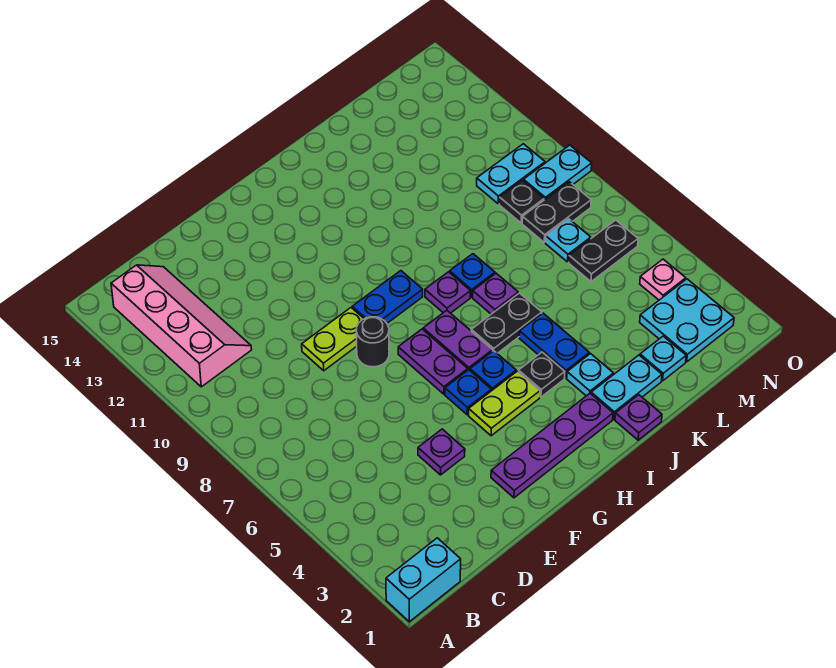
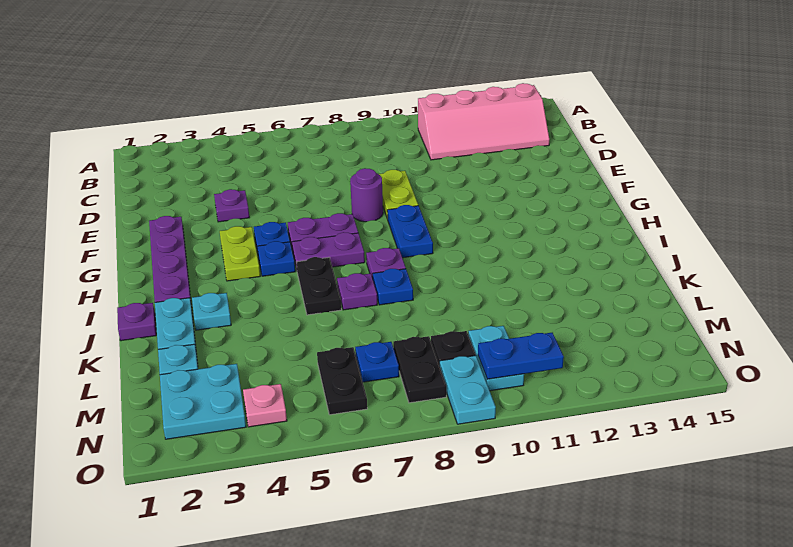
cyan brick A1:B1 level 1 -> none
black round brick F8 level 1 -> purple round brick F8 level 1
black plate I4 level 1 -> none
blue plate J4:J5 level 1 -> blue plate N10:N11 level 2
cyan plate M7 level 1 -> blue plate M7 level 1

